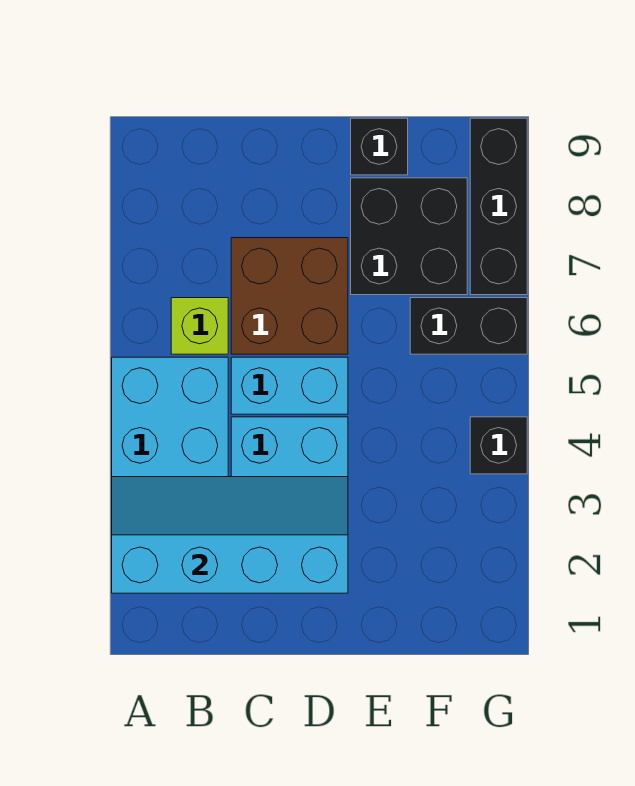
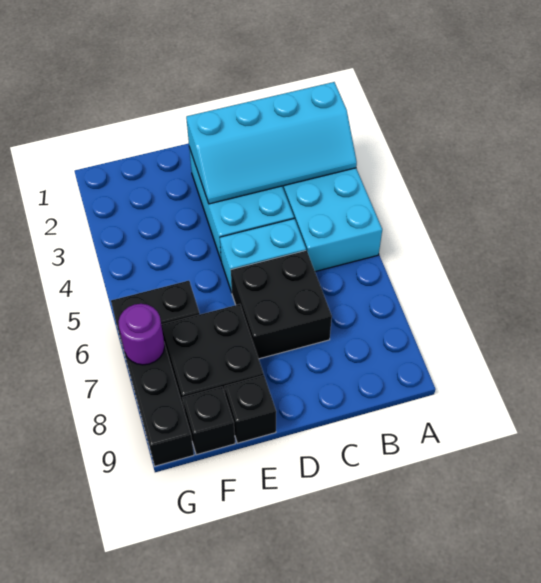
lime brick B6 level 1 -> none
brown brick C6:D7 level 1 -> black brick C6:D7 level 1
black brick G4 level 1 -> black brick F9 level 1
none -> purple round brick G7 level 2

